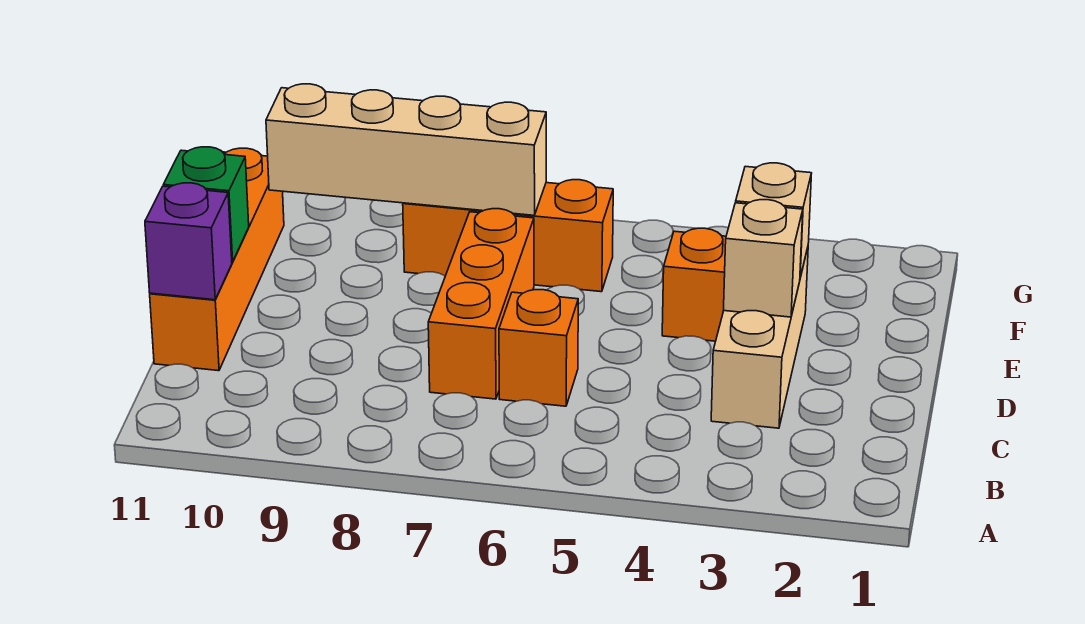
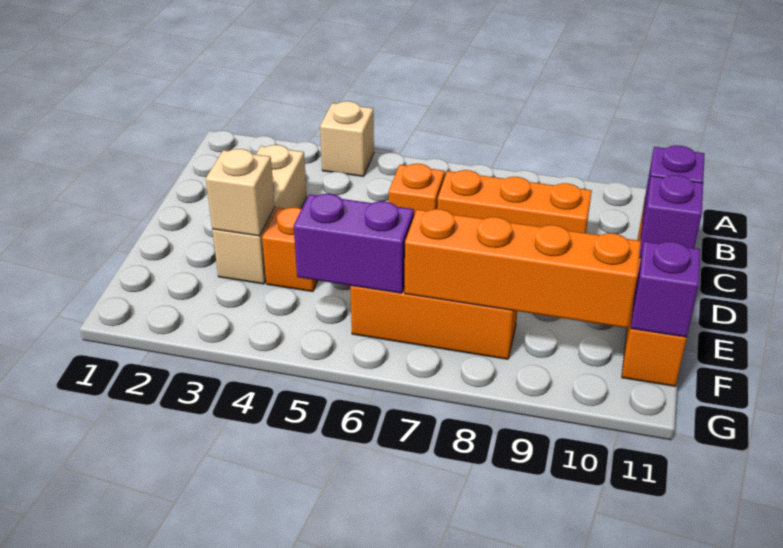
orange brick C7:E7 level 1 -> orange brick C7:C9 level 1
tan brick D3 level 2 -> tan brick A4 level 1
green brick D11 level 2 -> purple brick D11 level 2
none -> purple brick F5:F6 level 2
tan brick F7:F10 level 2 -> orange brick F7:F10 level 2
none -> purple brick F11 level 2

